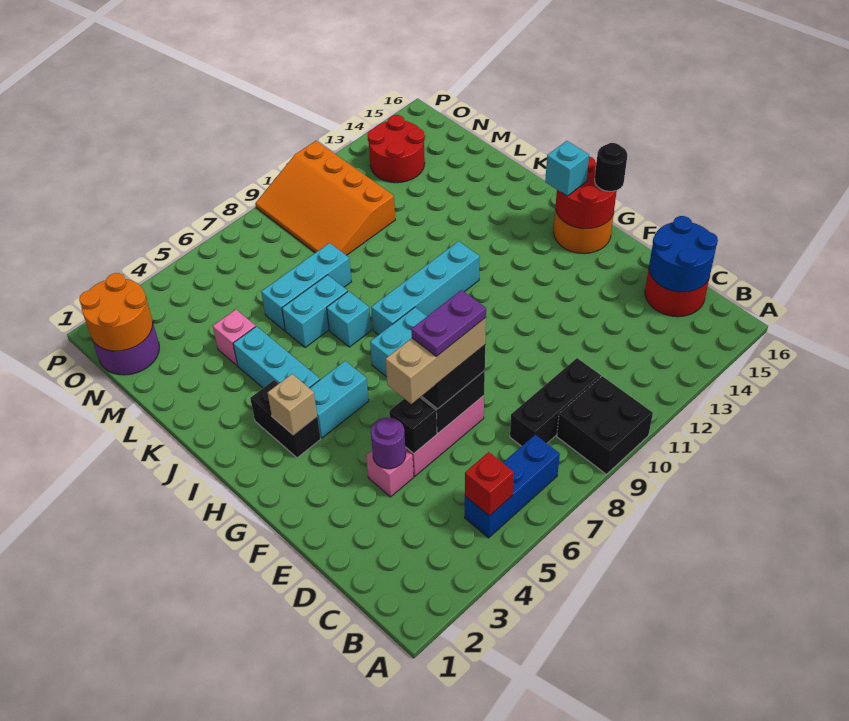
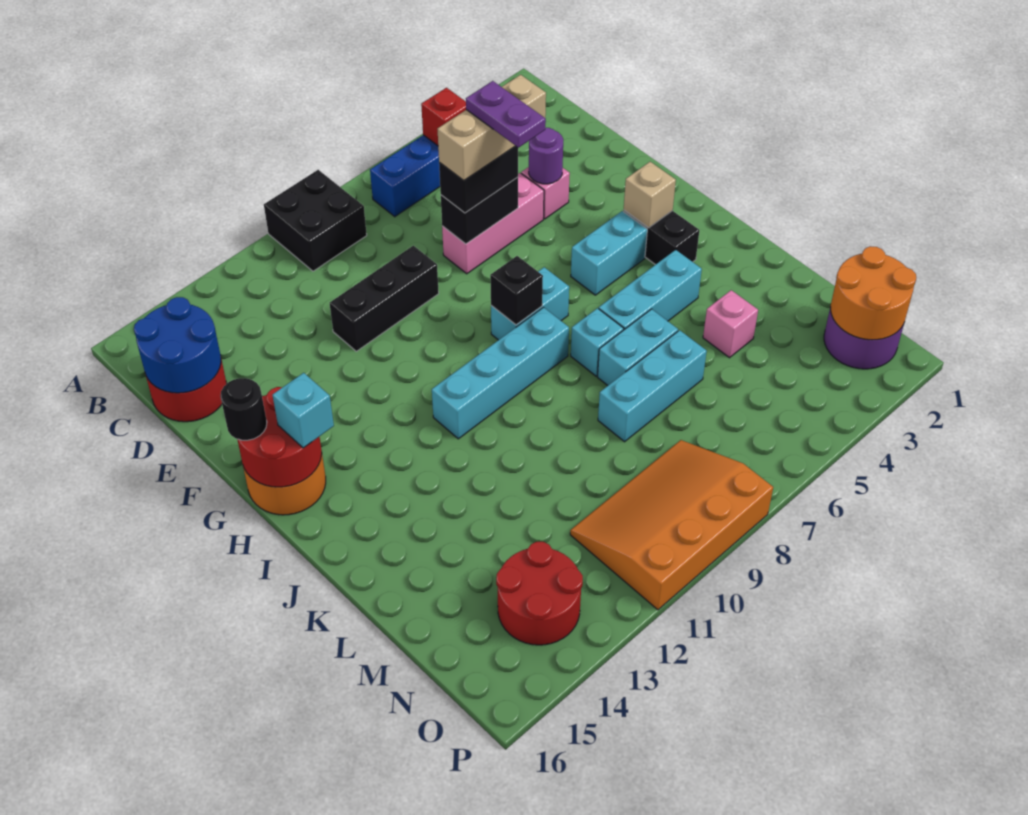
black brick C8:C10 level 1 -> black brick E9:E11 level 1
black brick E5 level 2 -> black brick H8 level 2
purple plate E6:E7 level 5 -> purple plate E6:F6 level 5
cyan brick I4:K4 level 1 -> cyan brick J4:J6 level 1
orange slope M9:P11 level 1 top 11 -> orange slope N8:P11 level 1 top P

